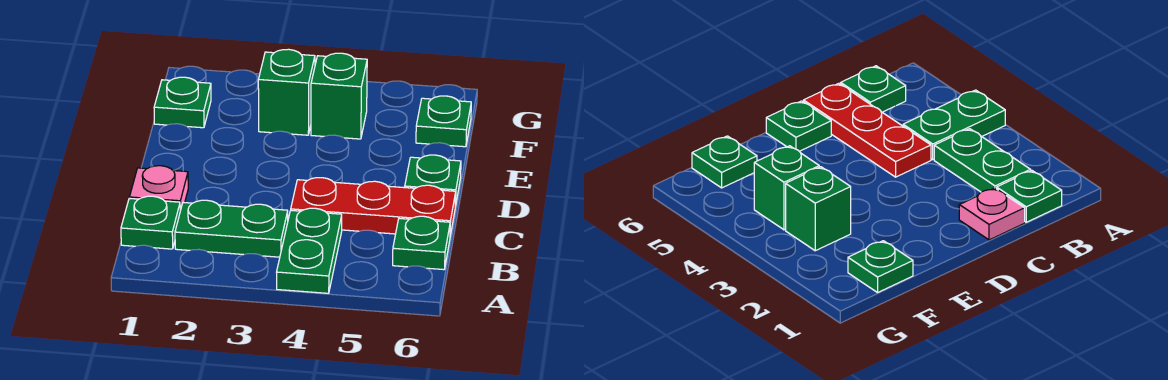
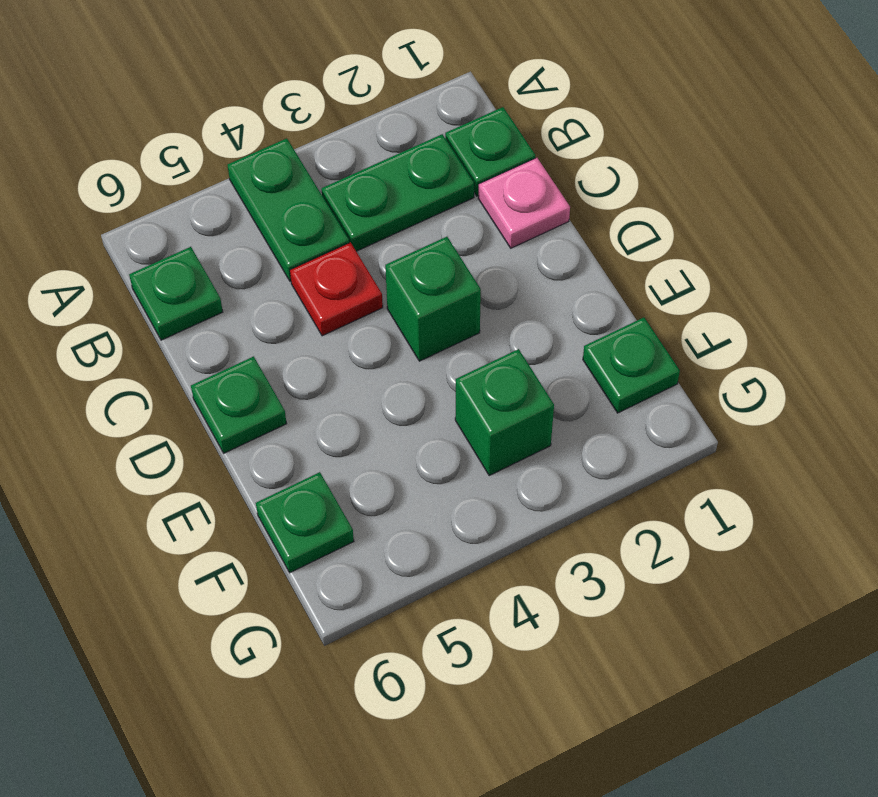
red plate C4:C6 level 1 -> red plate C4 level 1
green brick F4 level 1 -> green brick D3 level 1

